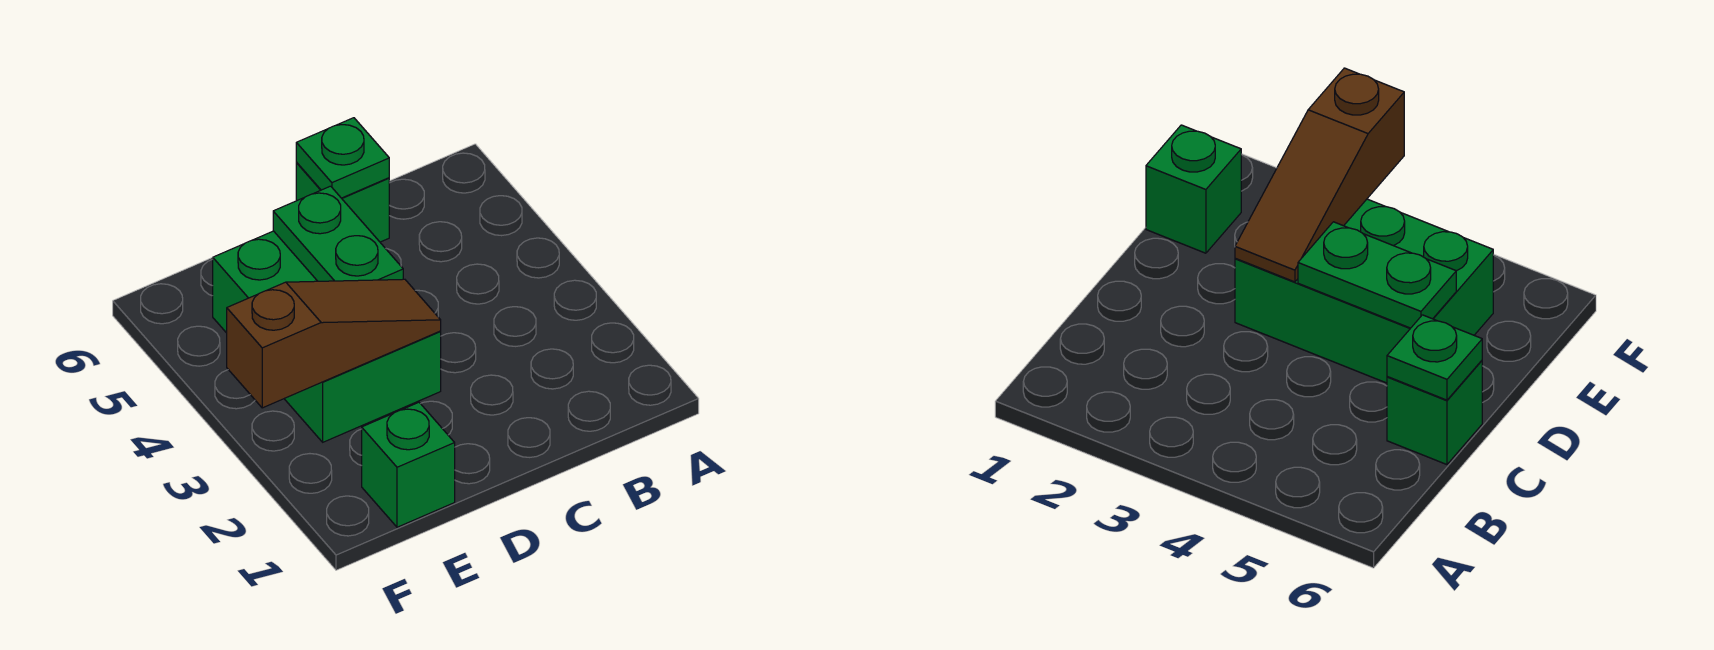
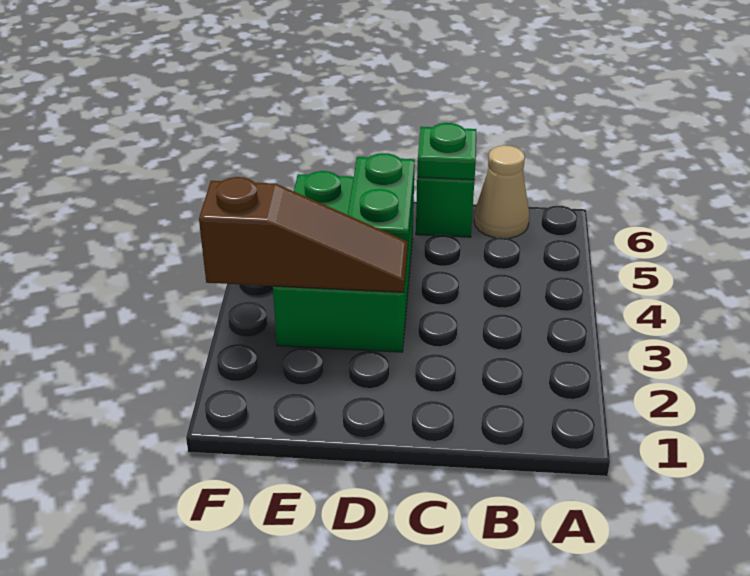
none -> tan cone B6 level 1
green brick E1 level 1 -> none

